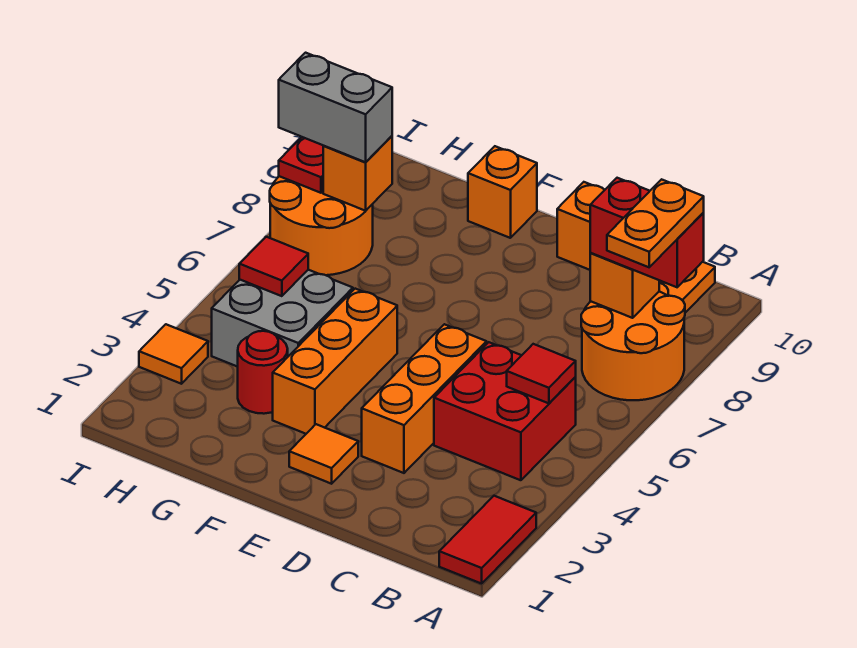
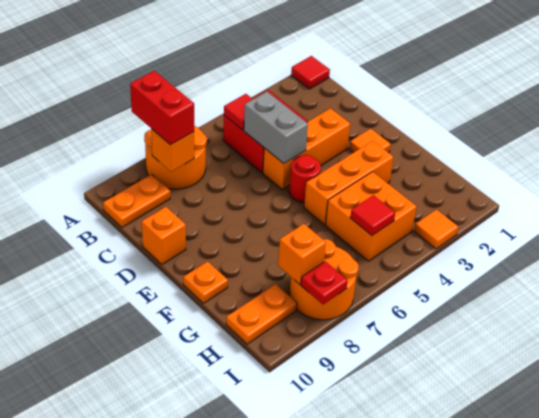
red tile A1:A2 level 1 -> red tile A1 level 1
orange plate A7:A8 level 4 -> orange plate H9:H10 level 1
orange brick F10 level 1 -> orange plate F10 level 1
red round brick G3 level 1 -> red round brick E5 level 1
grey brick G4:H5 level 1 -> orange brick G4:H5 level 1
grey brick H8:I8 level 3 -> grey brick C5:D5 level 2

